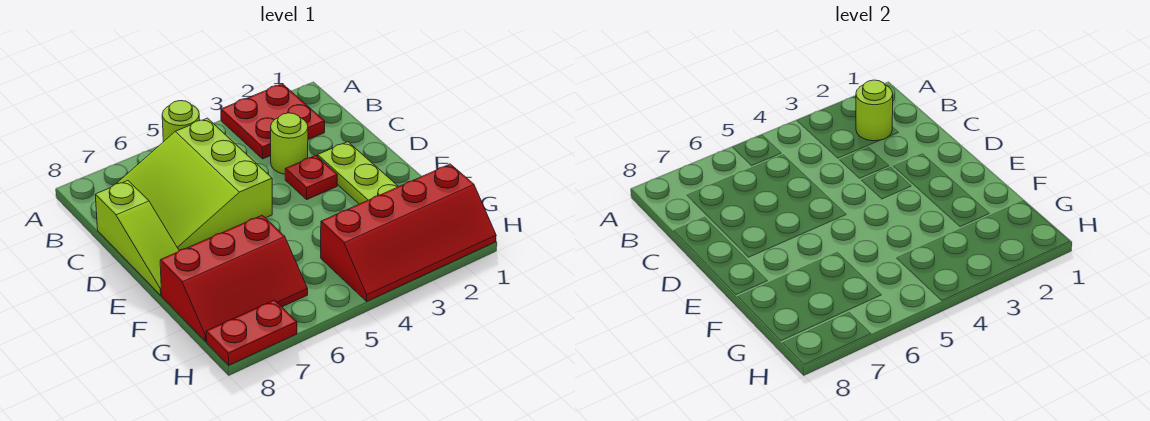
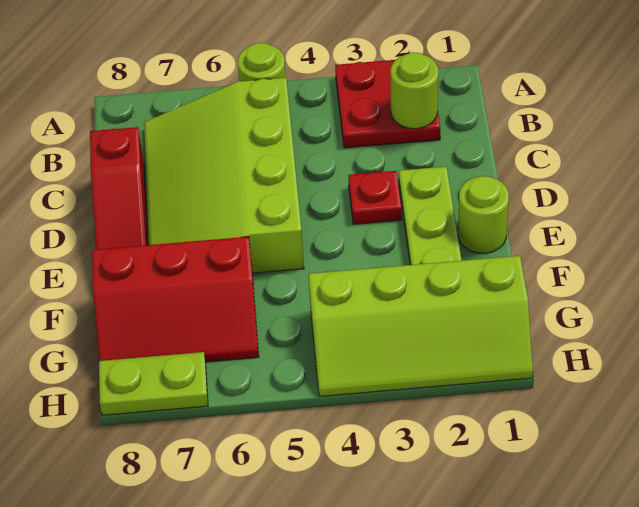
lime slope B5:D7 level 1 top 5 -> lime slope B5:E7 level 1 top 5
lime round brick C3 level 1 -> lime round brick E1 level 1
lime slope C8:E8 level 1 top C -> red slope C8:E8 level 1 top C
red slope G1:H4 level 1 top G -> lime slope G1:H4 level 1 top G
red plate H7:H8 level 1 -> lime plate H7:H8 level 1

